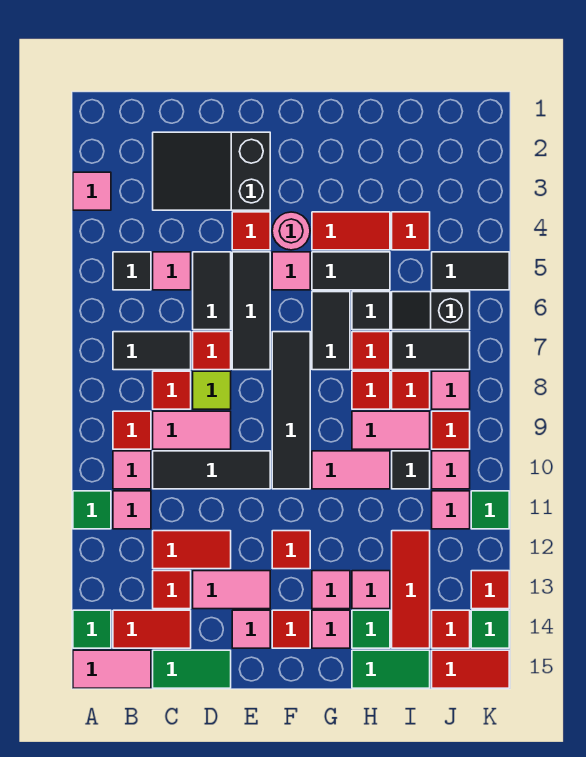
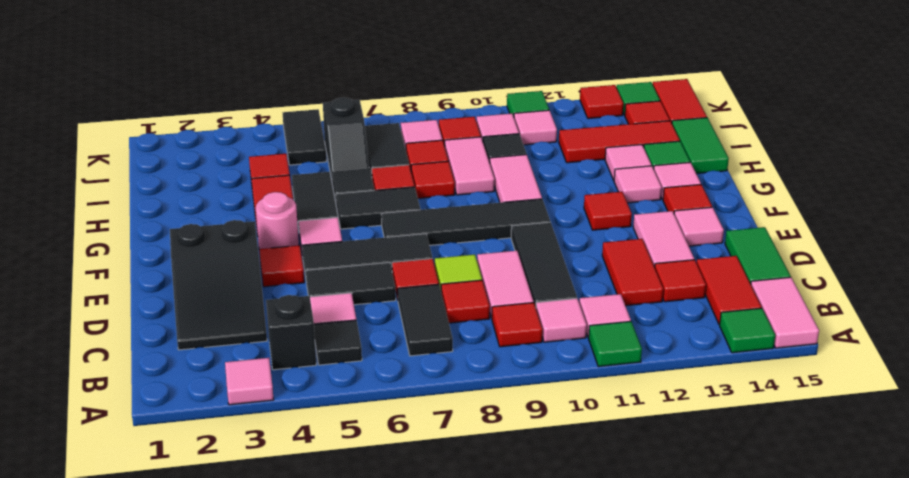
none -> black brick B4 level 1

